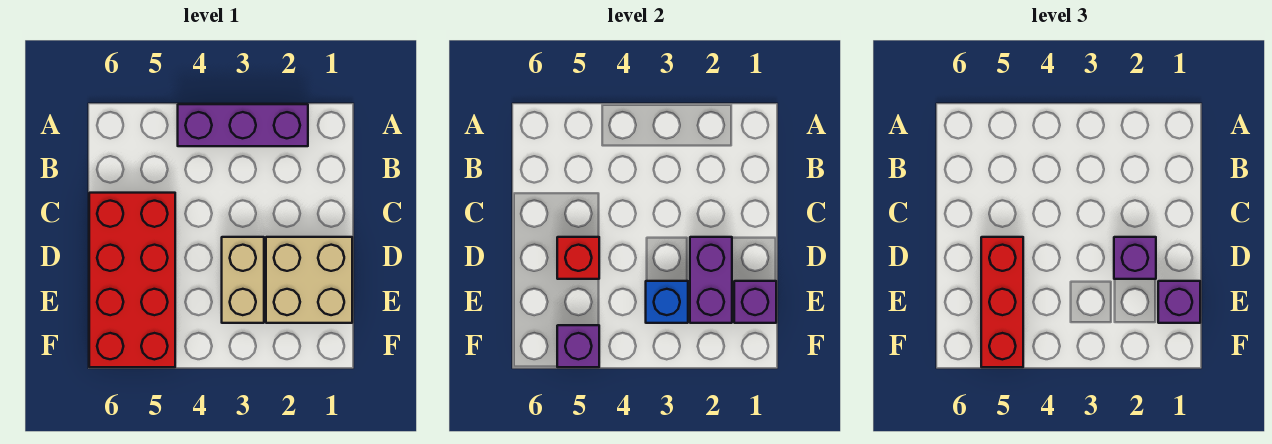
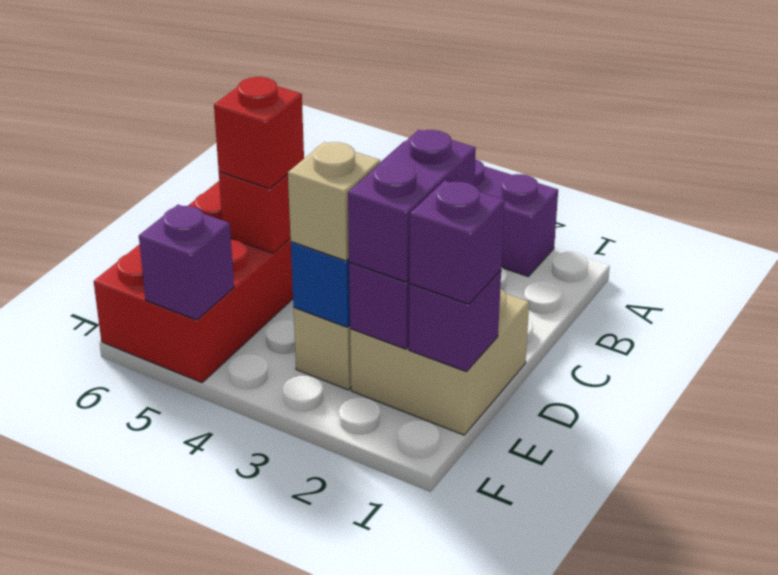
purple brick D2 level 3 -> purple brick D2:E2 level 3
red brick D5:F5 level 3 -> red brick D5 level 3
none -> tan brick E3 level 3

